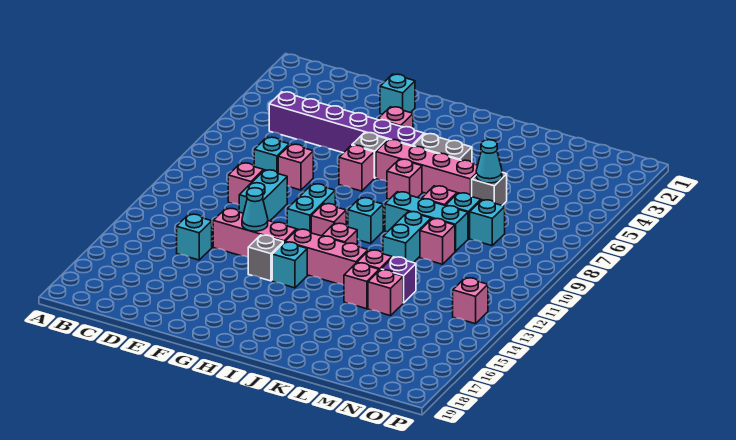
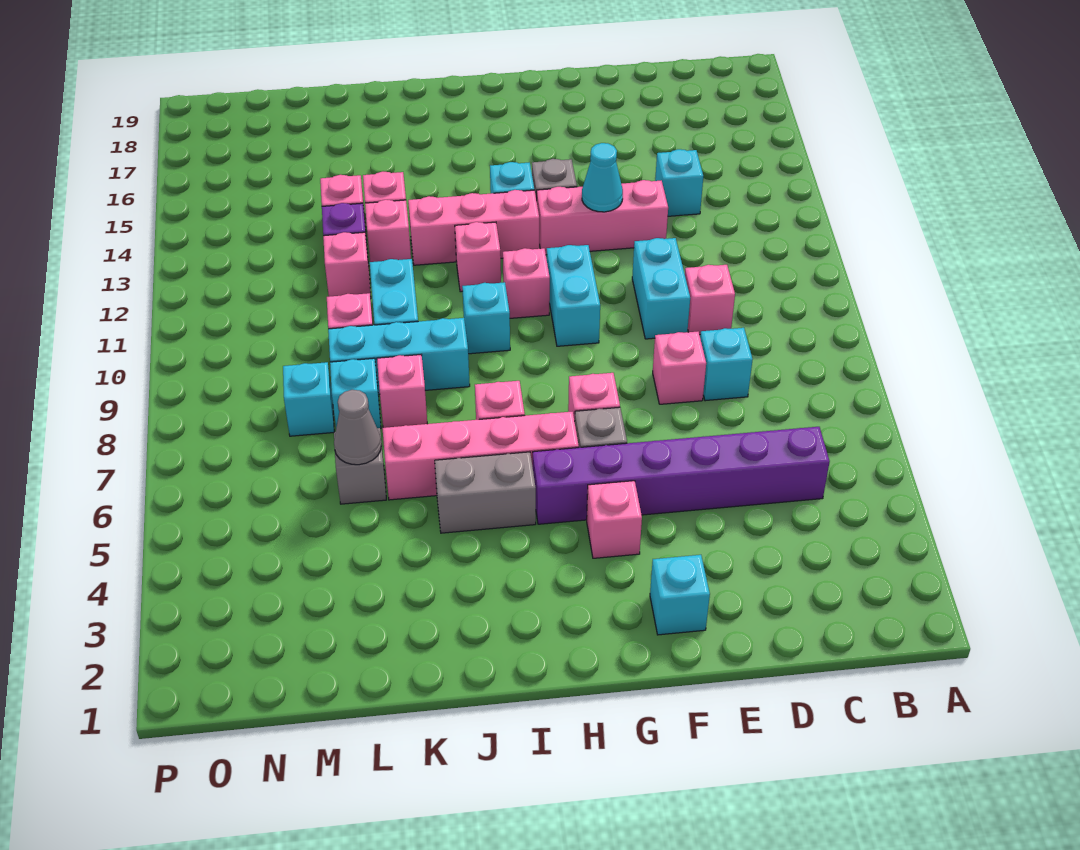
cyan cone L6 level 2 -> grey cone L6 level 2
pink brick O13 level 1 -> pink brick L12 level 1

